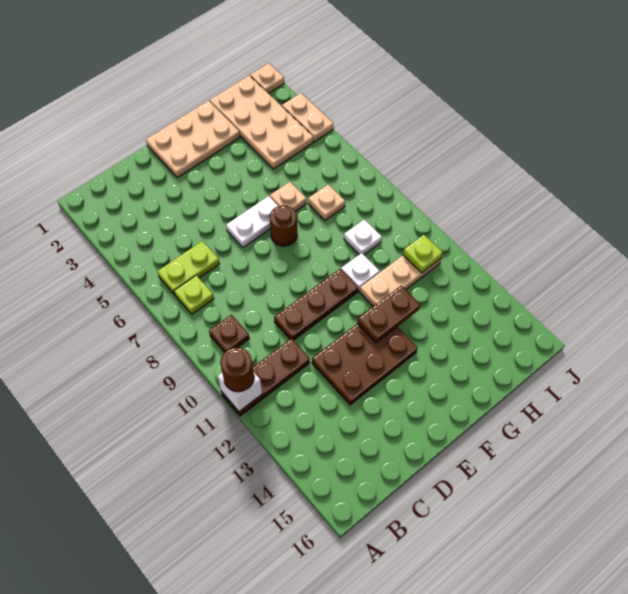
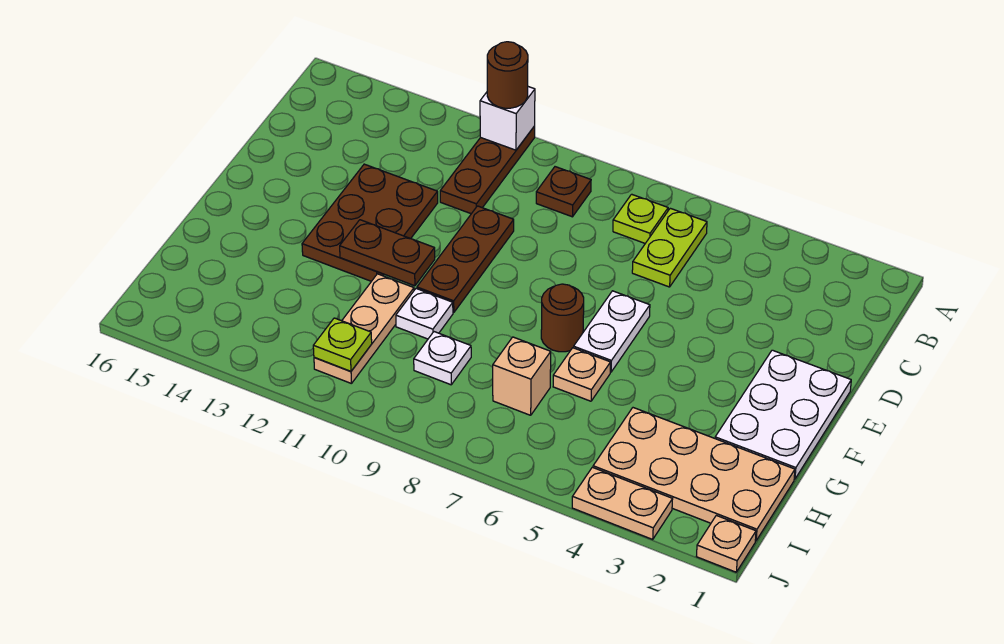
tan plate E1:G2 level 1 -> white plate E1:G2 level 1
brown plate F12:G12 level 2 -> brown plate F11:F12 level 2
tan plate H7 level 1 -> tan brick H7 level 1

